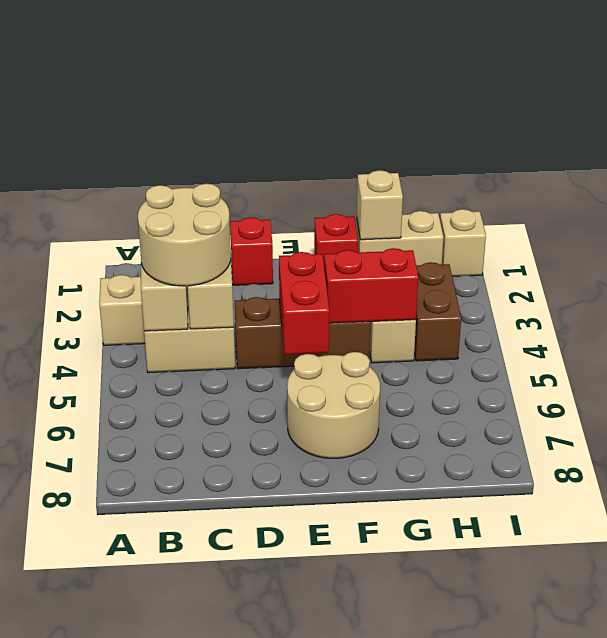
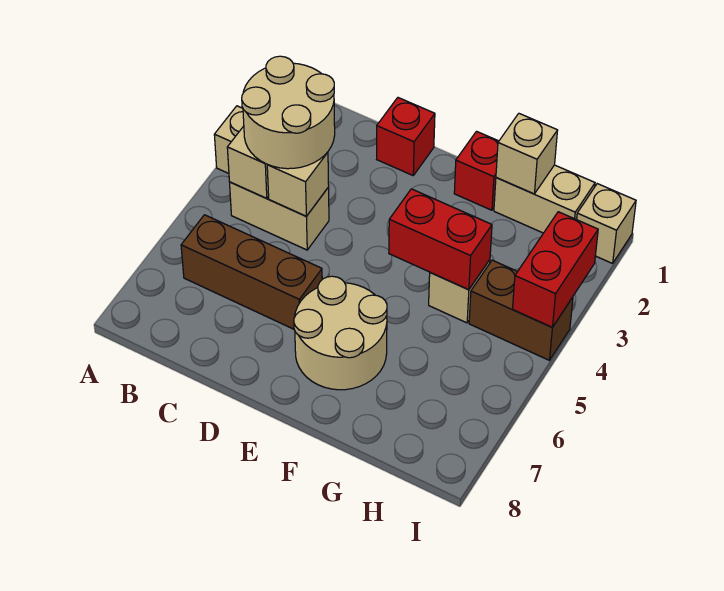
brown brick D4:F4 level 1 -> brown brick B6:D6 level 1
red brick E4:E5 level 2 -> red brick I3:I4 level 2
brown brick H3:H4 level 1 -> brown brick H4:I4 level 1

